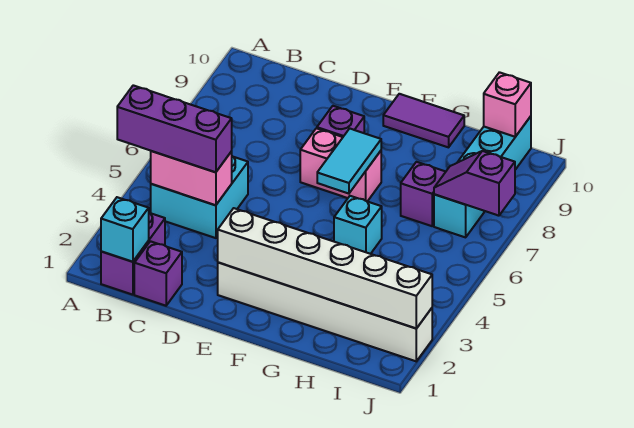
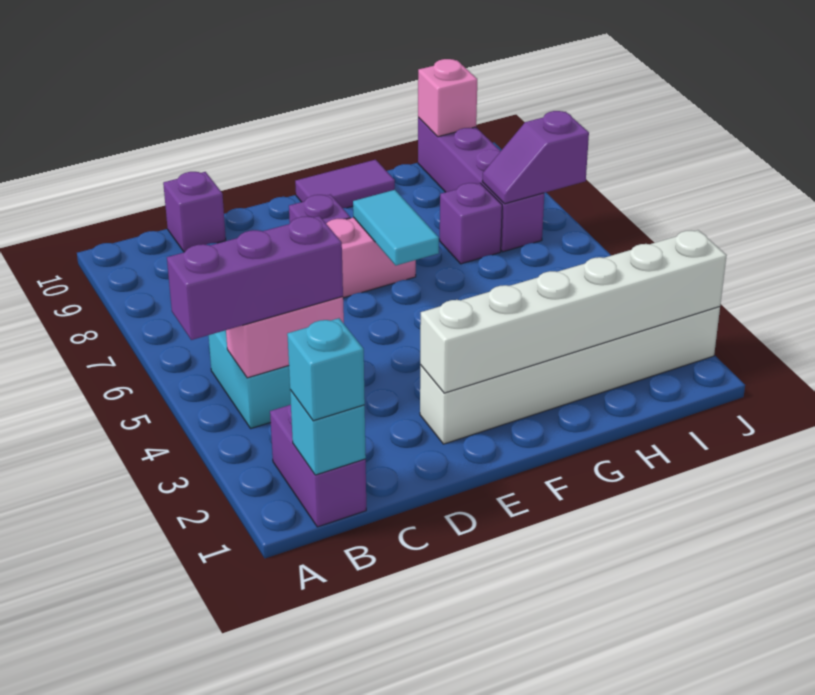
purple brick C1 level 1 -> purple brick C10 level 1
cyan brick G5 level 1 -> cyan brick B1 level 3
cyan brick I7:I10 level 1 -> purple brick I7:I10 level 1

